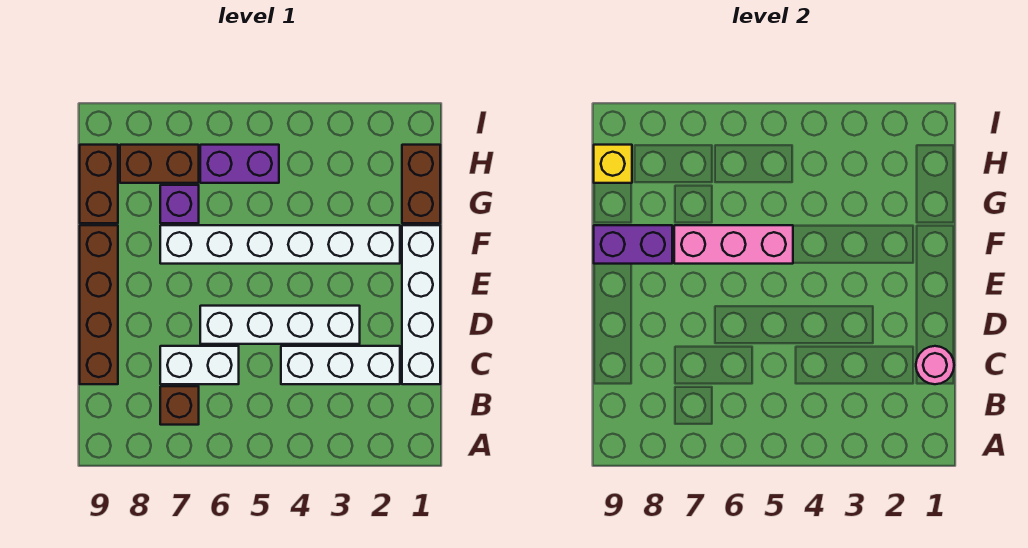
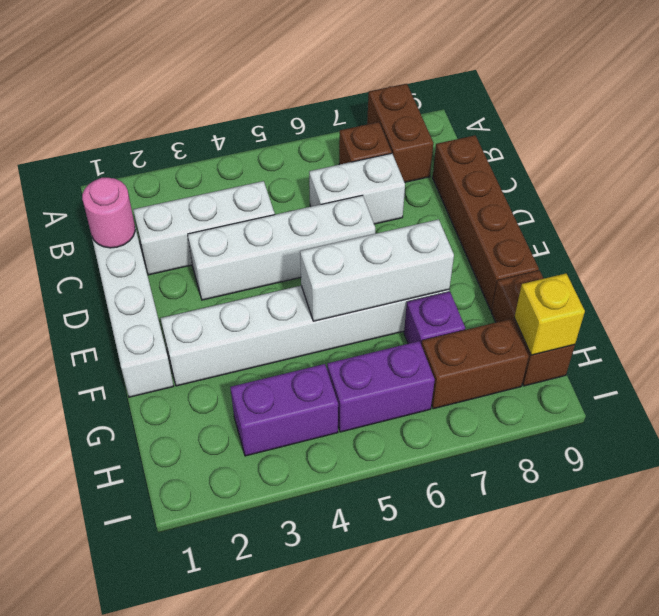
pink brick F5:F7 level 2 -> white brick F5:F7 level 2
purple brick F8:F9 level 2 -> purple brick H3:H4 level 1
brown brick G1:H1 level 1 -> brown brick A8:B8 level 1

